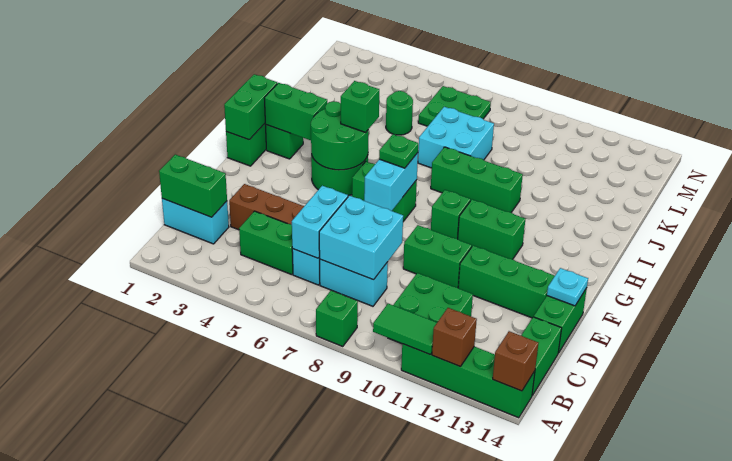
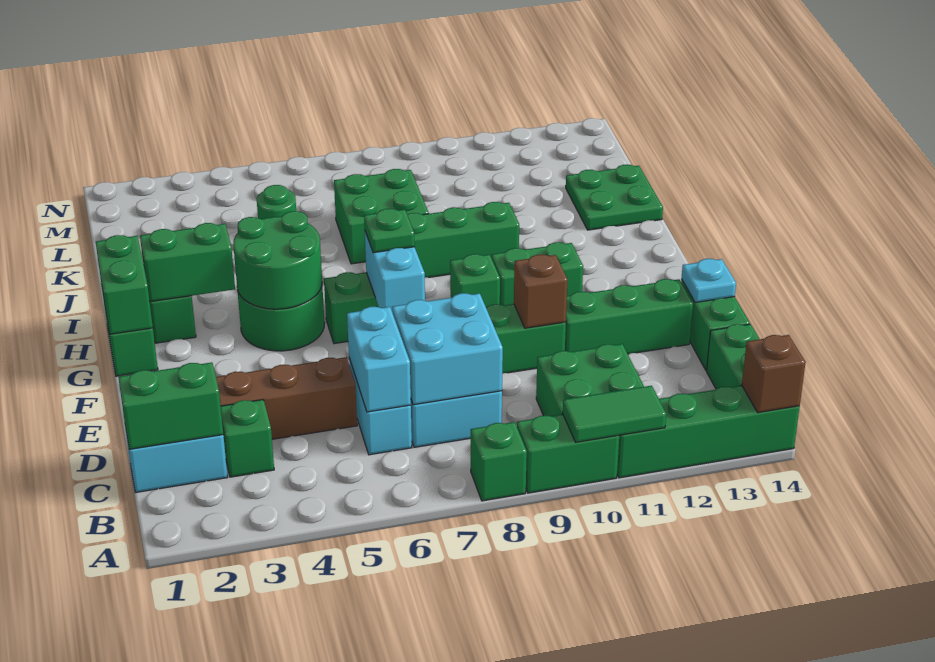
brown brick A12 level 2 -> brown brick E10 level 2
green brick C4:C5 level 1 -> green brick A9:A10 level 1
green brick H5 level 3 -> green brick C3 level 1
cyan brick J7:K8 level 1 -> green brick J7:K8 level 1
green plate L6:M7 level 1 -> green plate J13:K14 level 1

